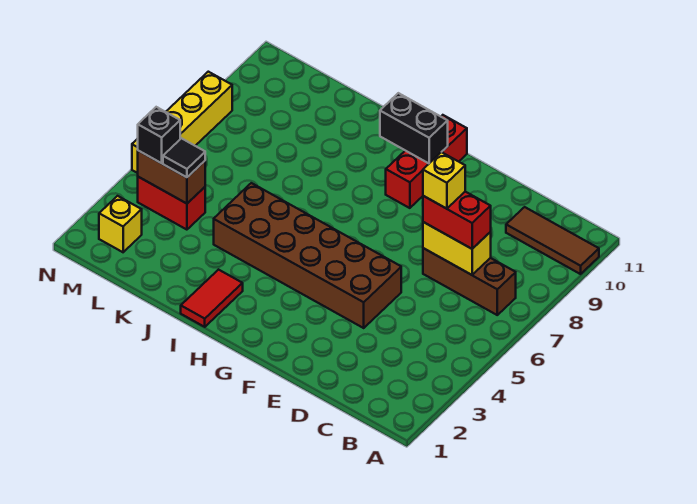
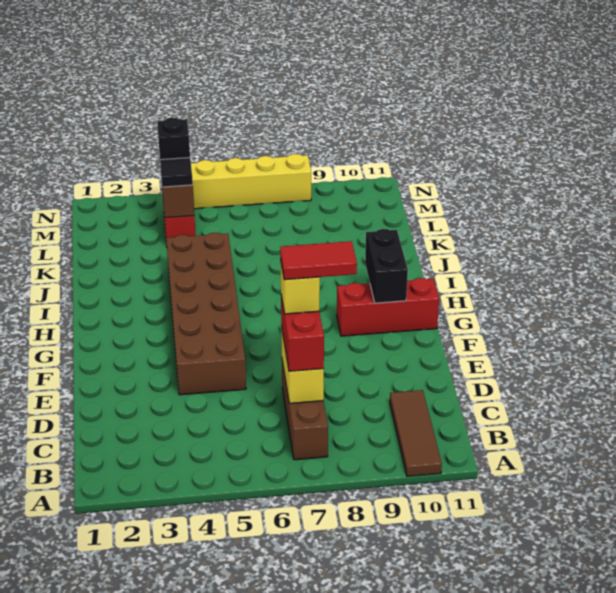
red tile I1:I2 level 1 -> red tile D7:D8 level 5
yellow brick M2 level 1 -> none

